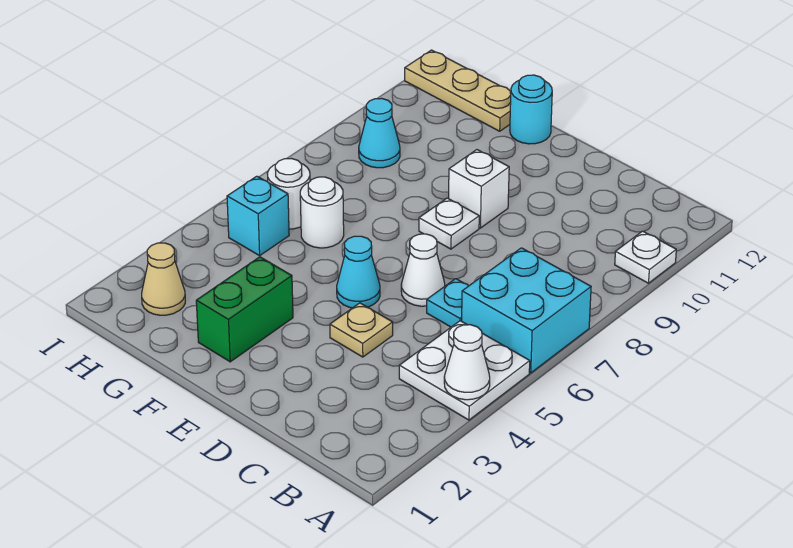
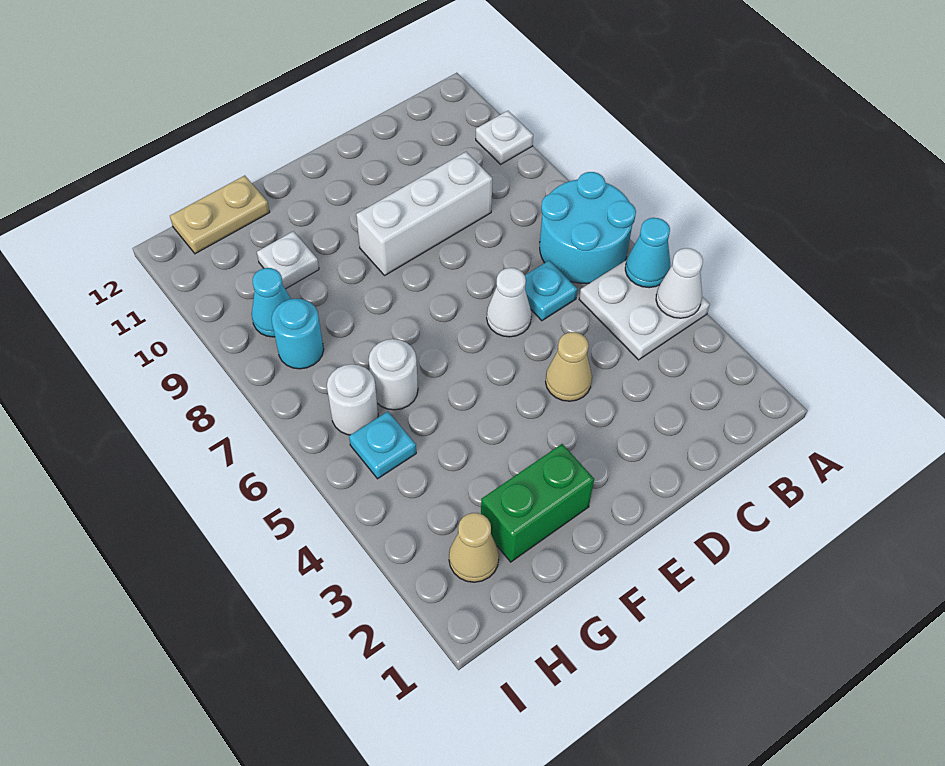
cyan brick A6:B7 level 1 -> cyan round brick A6:B7 level 1
tan plate D4 level 1 -> tan cone D4 level 1
cyan cone E5 level 1 -> cyan cone A5 level 2
white plate E8 level 1 -> white plate G10 level 1
white brick E9 level 1 -> white brick C9:E9 level 1
green brick F2:F3 level 1 -> green brick F2:G2 level 1
cyan round brick F12 level 1 -> cyan round brick H8 level 1
tan plate G12:I12 level 1 -> tan plate G12:H12 level 1
cyan brick H5 level 1 -> cyan plate H5 level 1

